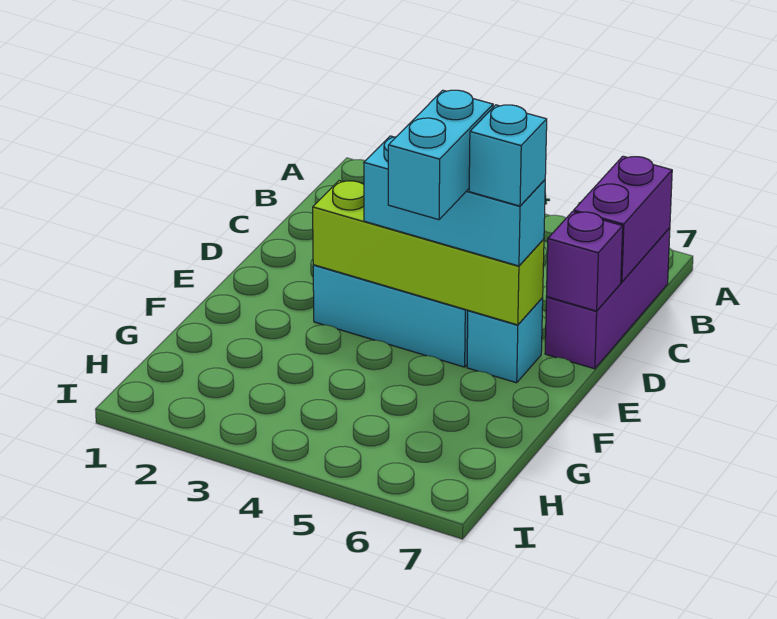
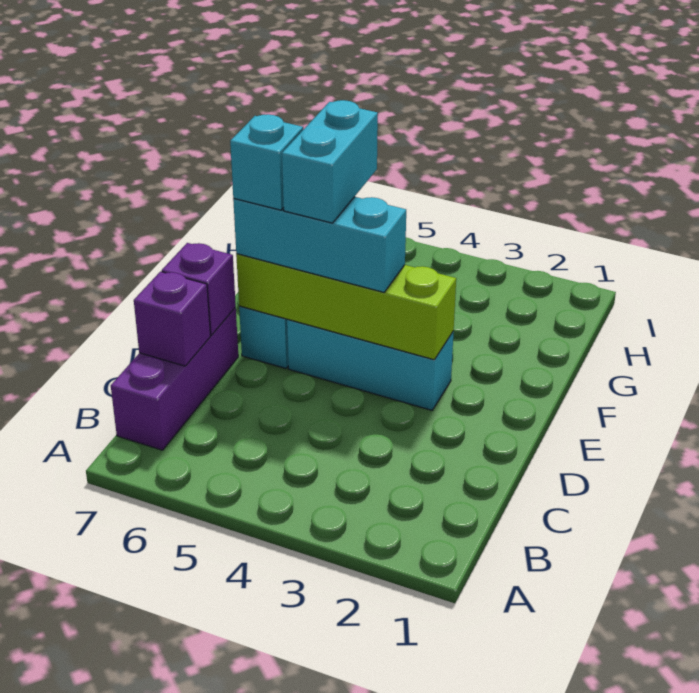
purple brick B7:C7 level 2 -> purple brick C7 level 2

